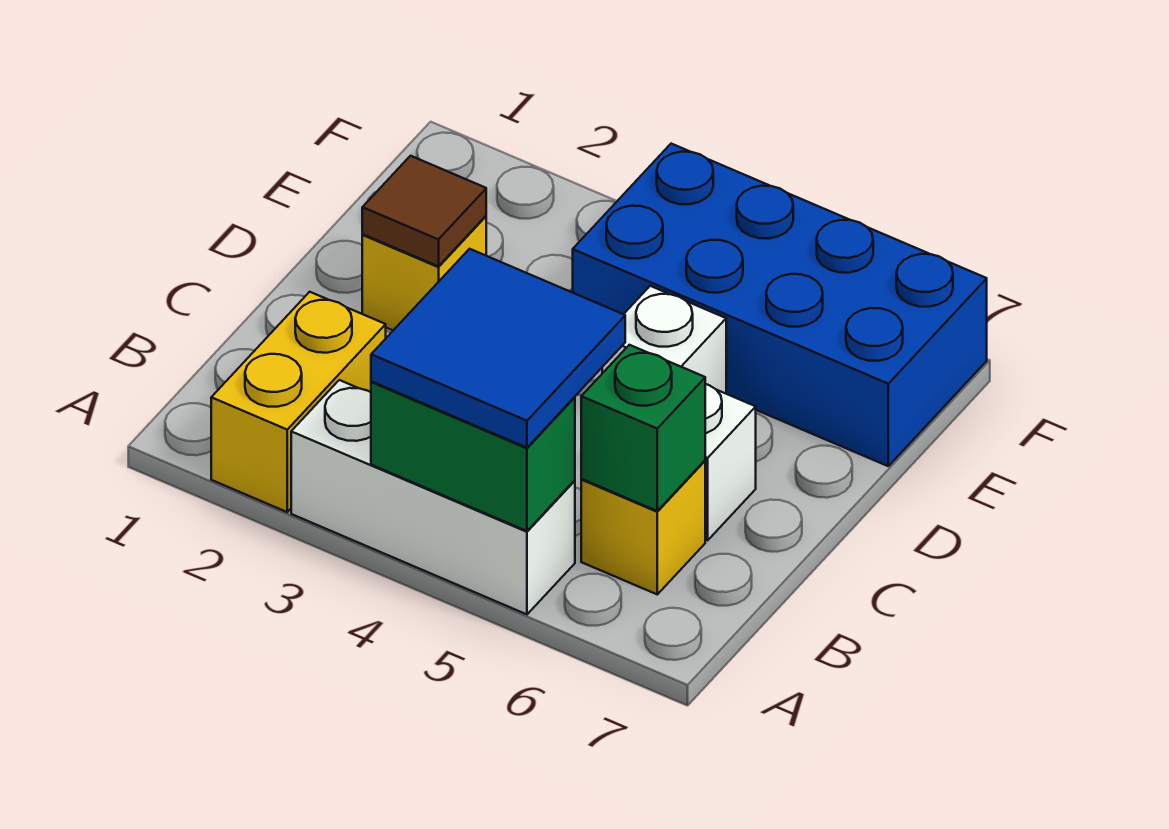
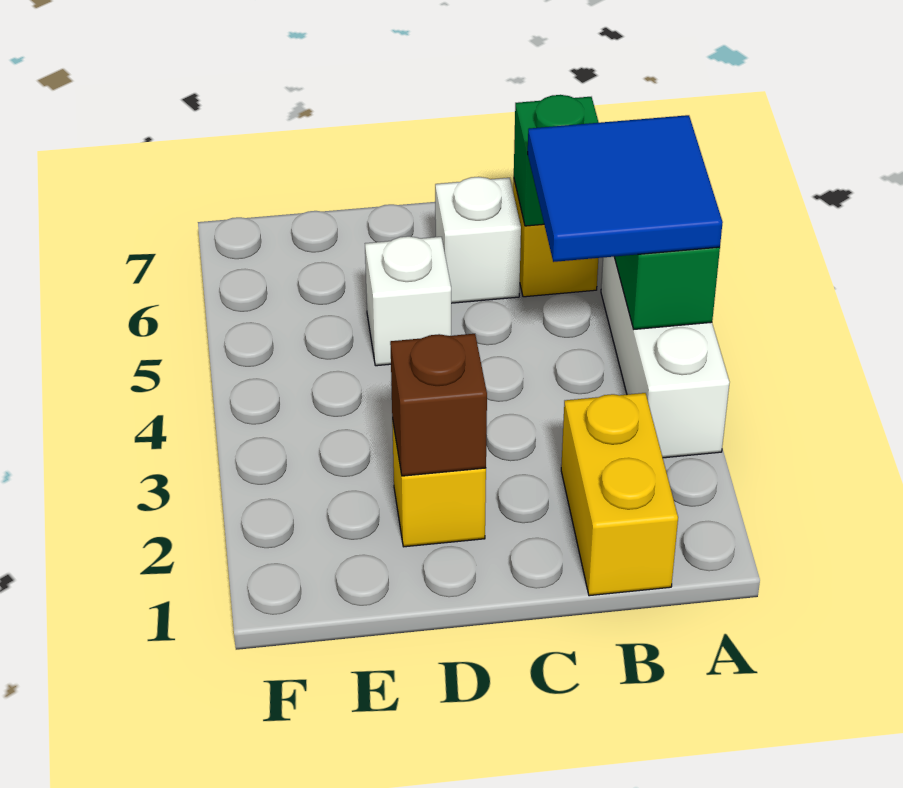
yellow brick A2:B2 level 1 -> yellow brick B1:B2 level 1
brown tile D2 level 2 -> brown brick D2 level 2
blue brick E4:F7 level 1 -> none

